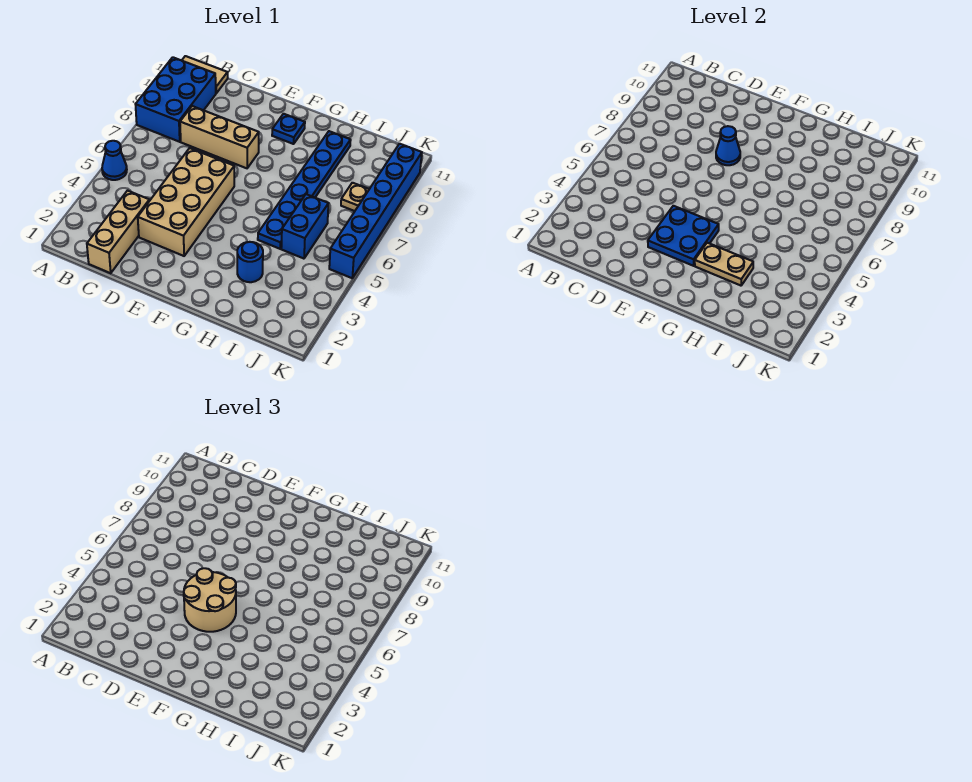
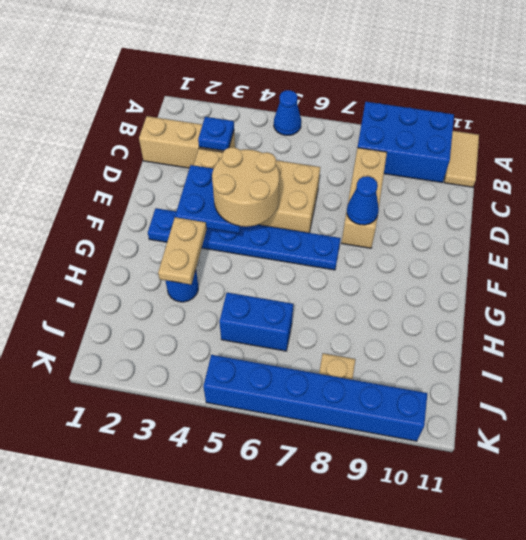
blue plate F10 level 1 -> blue plate C3 level 2
blue plate H5:H10 level 1 -> blue plate F2:F7 level 1

